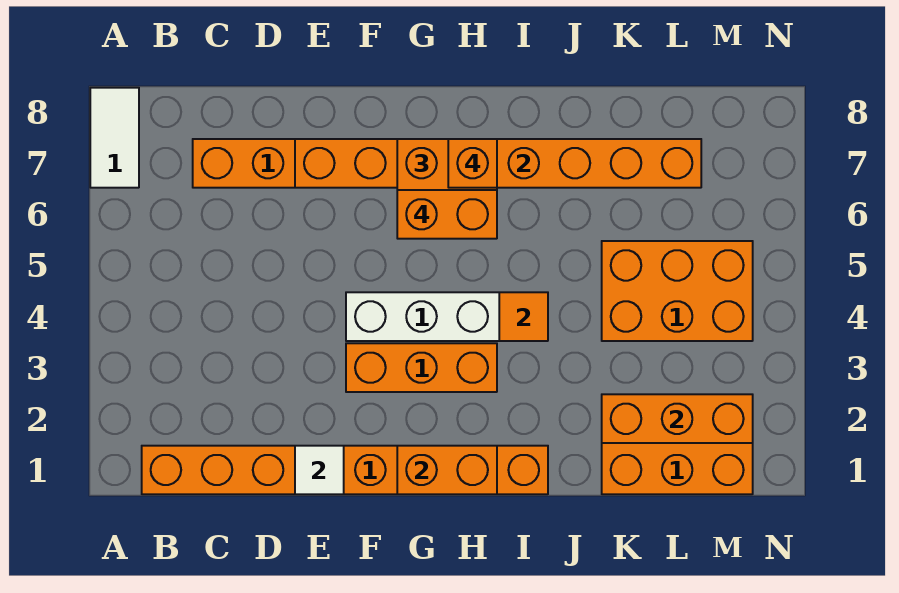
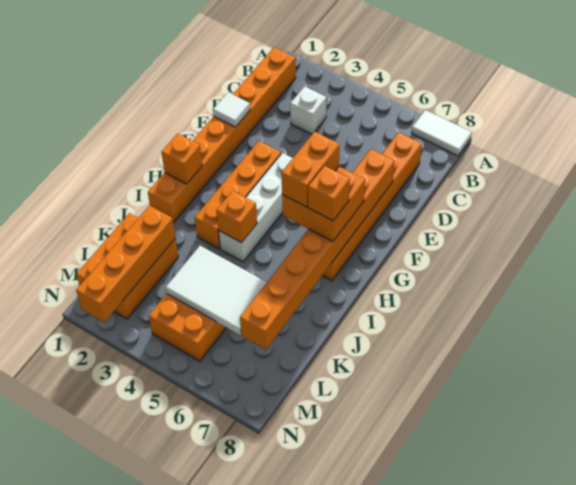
none -> white brick C3 level 1
orange brick F3:H3 level 1 -> orange brick F3:I3 level 1
orange brick G1:H1 level 2 -> orange brick H1 level 2
orange tile I4 level 2 -> orange brick I4 level 2
orange brick K2:M2 level 2 -> orange brick K2:N2 level 2
none -> white tile K4:L6 level 2

